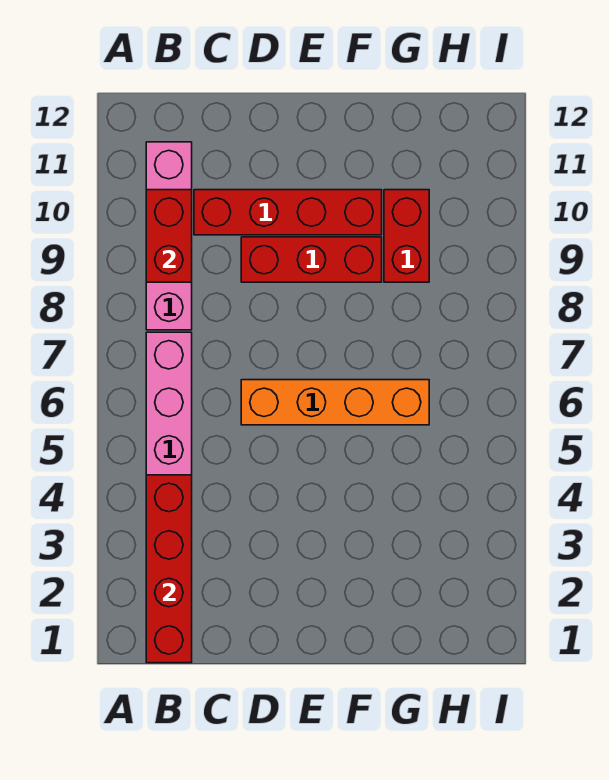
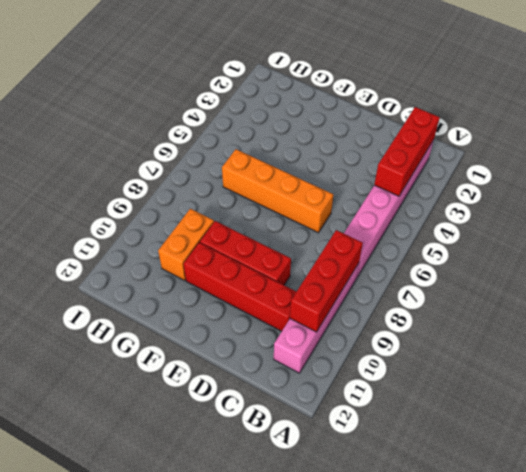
red brick B1:B4 level 2 -> red brick B2:B4 level 2
red brick B9:B10 level 2 -> red brick B8:B10 level 2
red brick G9:G10 level 1 -> orange brick G9:G10 level 1

